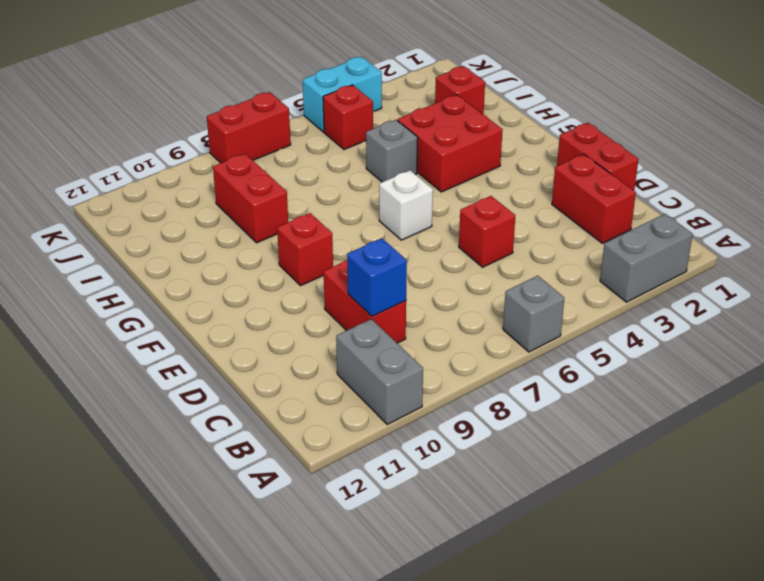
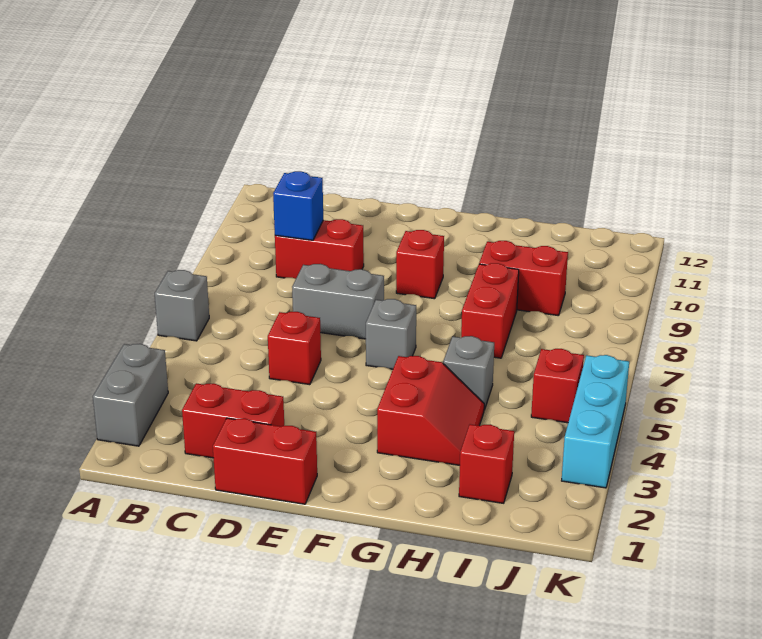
grey brick A10:B10 level 1 -> grey brick D7:E7 level 1
white brick F6 level 1 -> grey brick F6 level 1
red brick G3:H4 level 1 -> red slope G3:H4 level 1 top G
cyan brick K4:K5 level 1 -> cyan brick K3:K5 level 1
red brick K7:K8 level 1 -> red brick H7:H8 level 1

